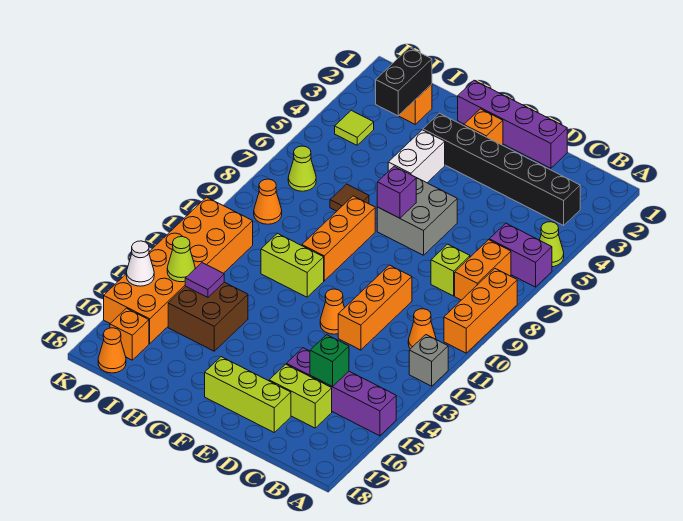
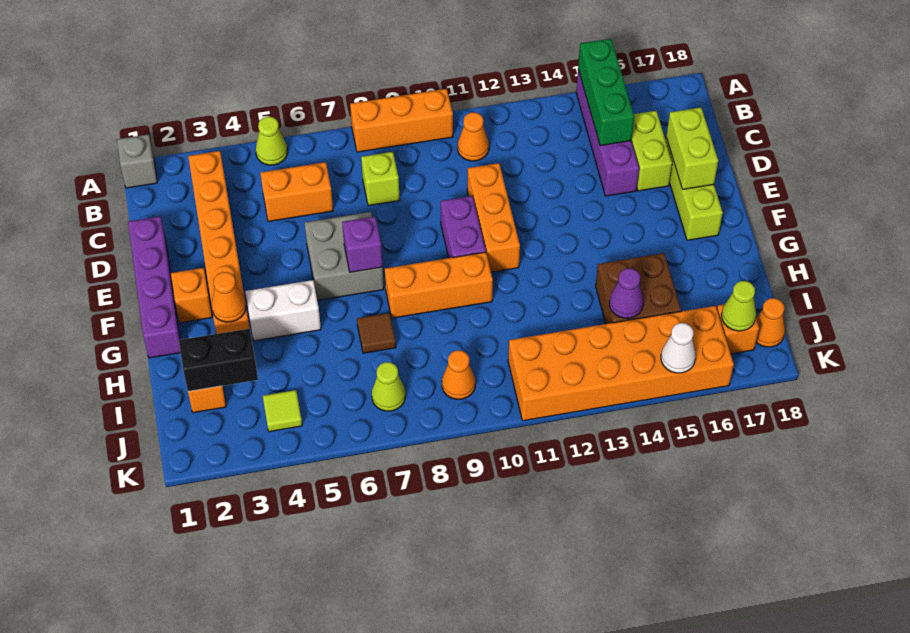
purple brick A6:B6 level 1 -> purple brick E10:F10 level 1
grey brick A12 level 1 -> grey brick A1 level 1
black brick B3:G3 level 1 -> orange brick B3:G3 level 1
orange brick B7:B8 level 1 -> orange brick C5:C6 level 1
green brick C15 level 2 -> green brick A15:C15 level 2
orange brick D10:D12 level 1 -> orange brick D11:F11 level 1
orange cone E12 level 1 -> orange cone G3 level 2
lime brick G11:H11 level 1 -> lime brick D17:E17 level 2
purple tile I14 level 2 -> purple cone I14 level 2
lime cone J14 level 2 -> lime cone J17 level 2

